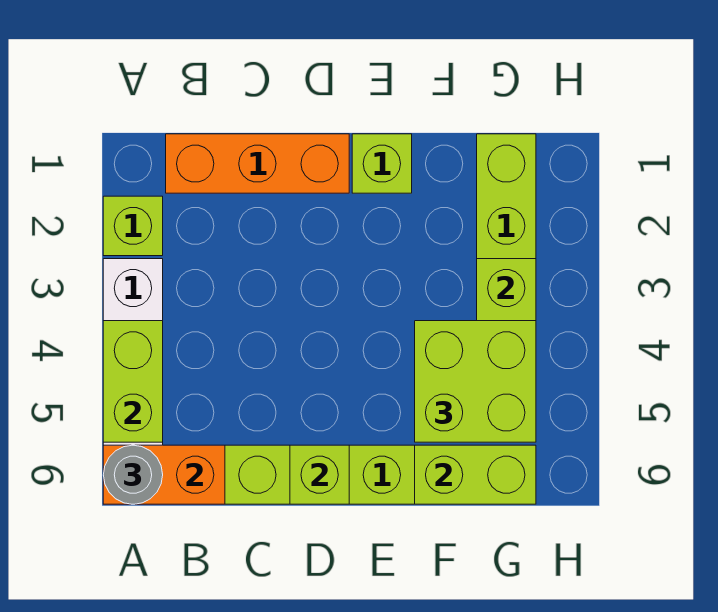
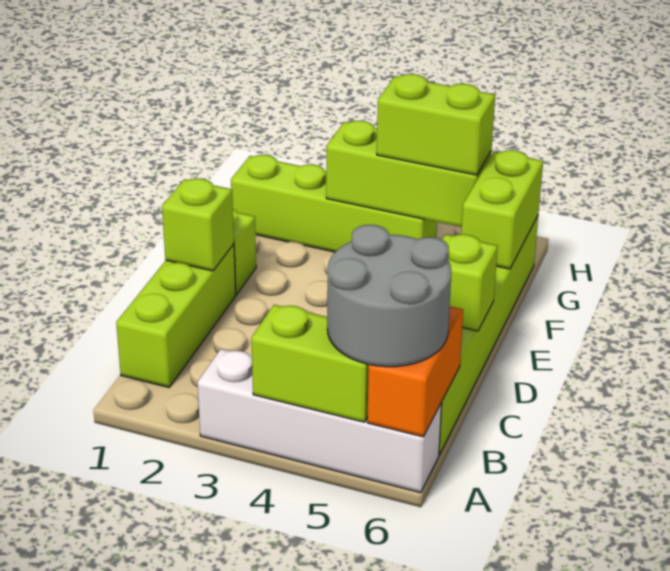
lime brick A2 level 1 -> lime brick D1 level 2
grey round brick A6 level 3 -> grey round brick A5:B6 level 3
orange brick B1:D1 level 1 -> lime brick B1:D1 level 1
lime brick F4:G5 level 3 -> lime brick G4:G5 level 3

